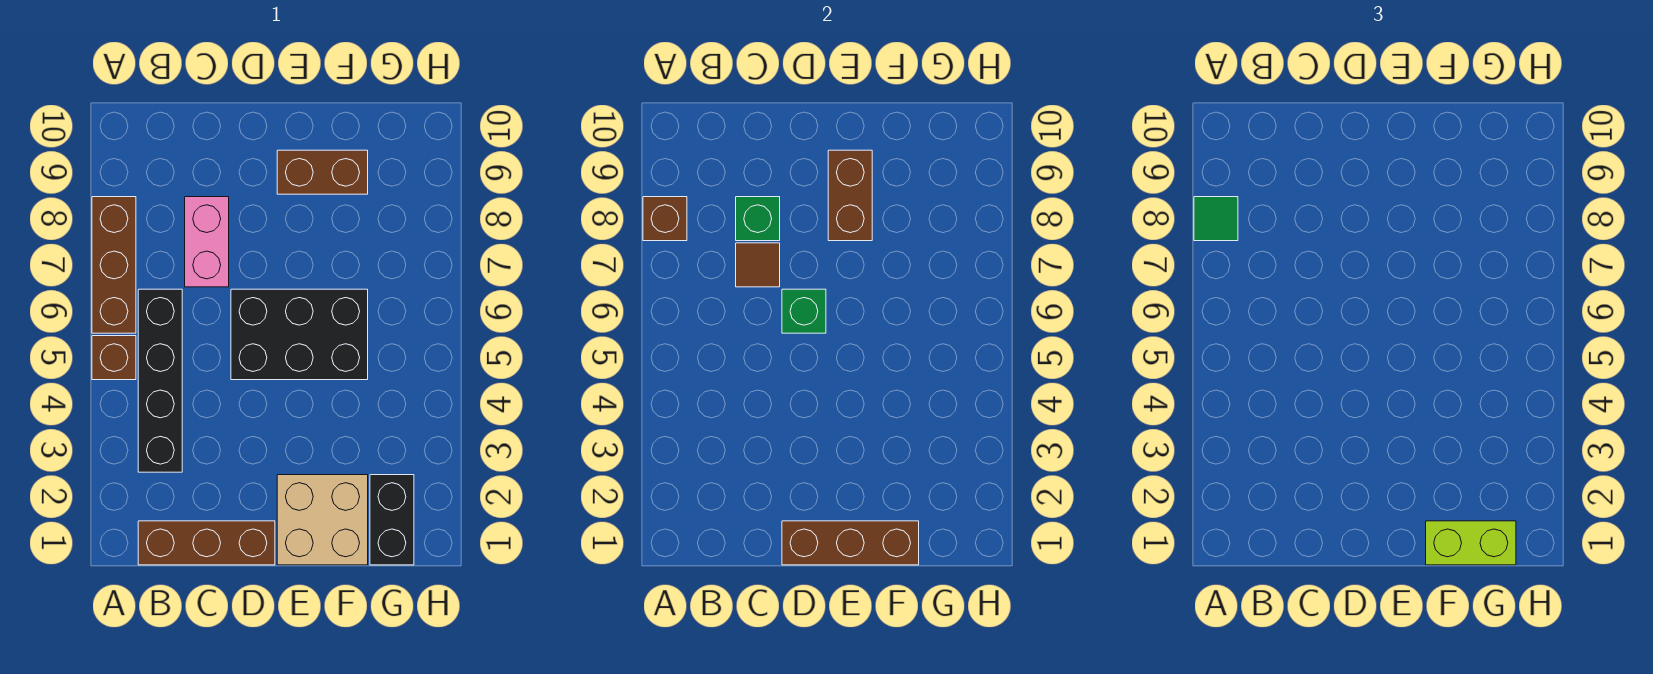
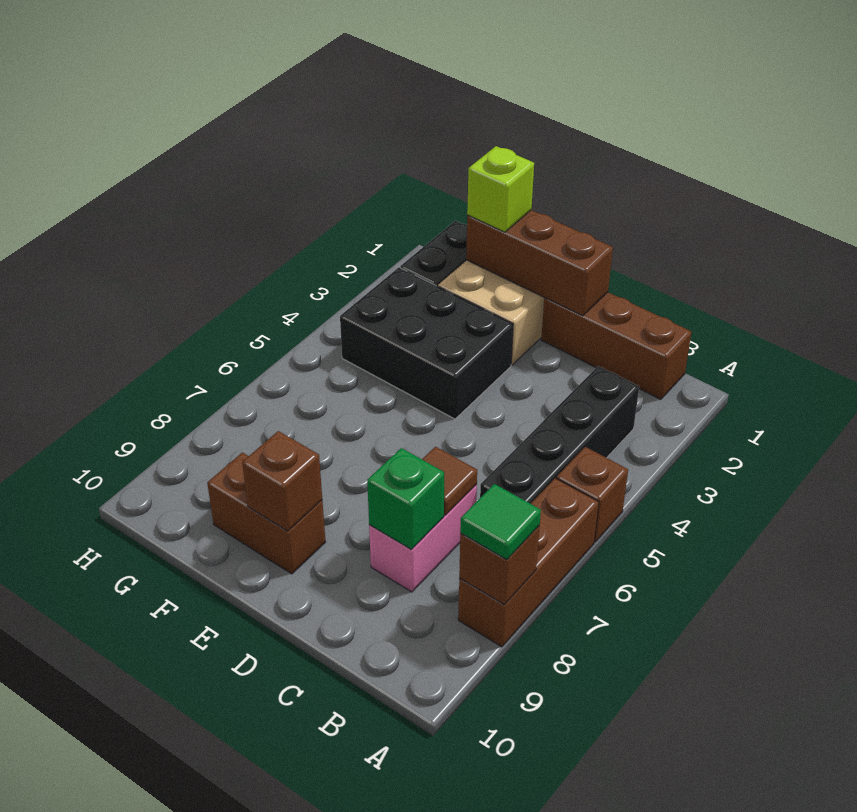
black brick D5:F6 level 1 -> black brick E3:G4 level 1
green brick D6 level 2 -> none
brown brick E8:E9 level 2 -> brown brick E9 level 2
lime brick F1:G1 level 3 -> lime brick F1 level 3

